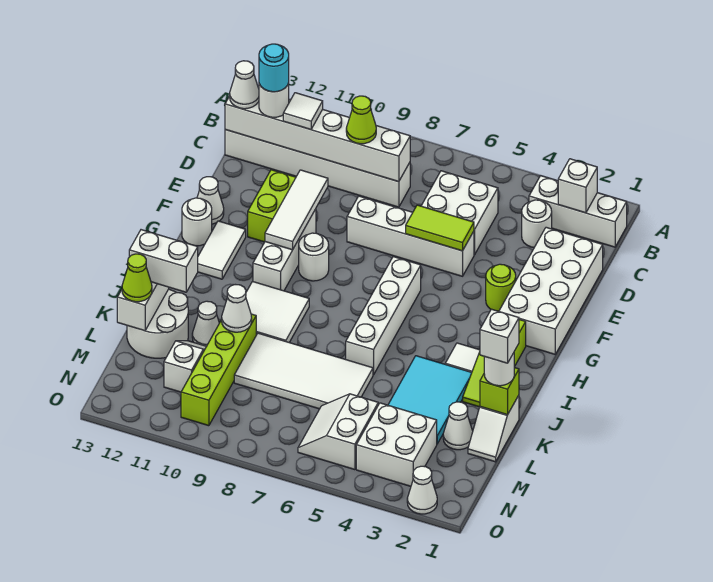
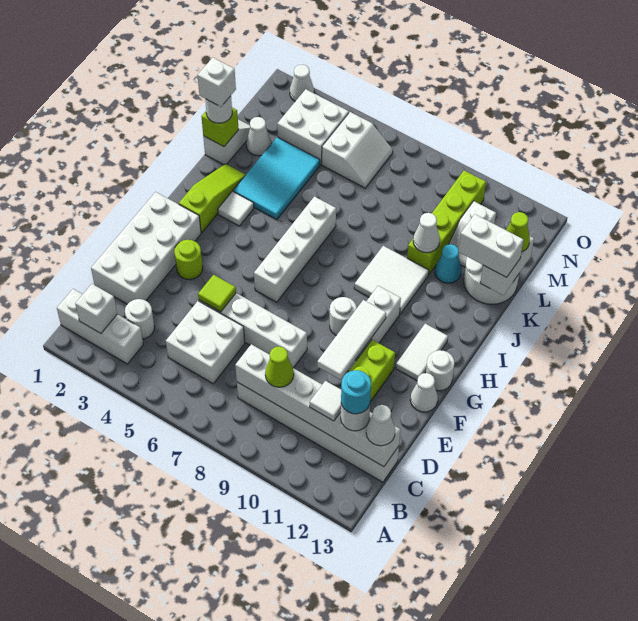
lime tile E5:E6 level 2 -> lime tile E5 level 2
white tile K6:L9 level 1 -> none
white cone K11 level 1 -> cyan cone K11 level 1

